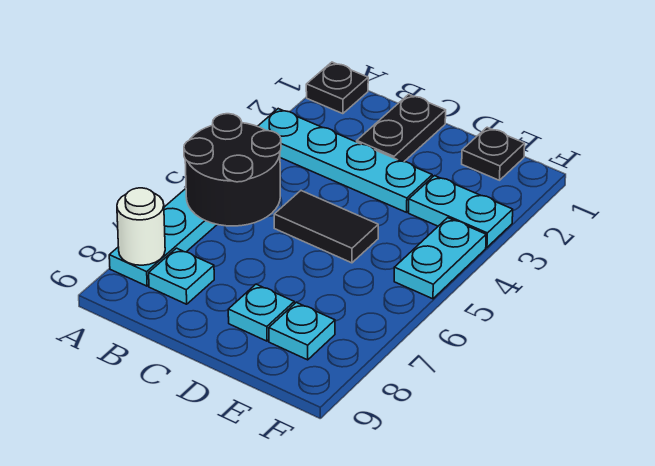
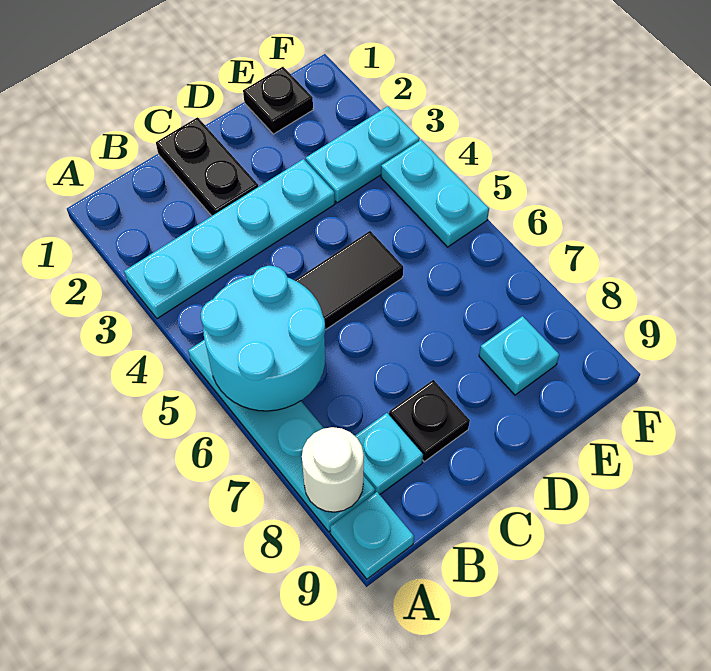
black plate A1 level 1 -> black plate C8 level 1
black round brick A5:B6 level 2 -> cyan round brick A5:B6 level 2
cyan plate D8 level 1 -> cyan plate A9 level 1

